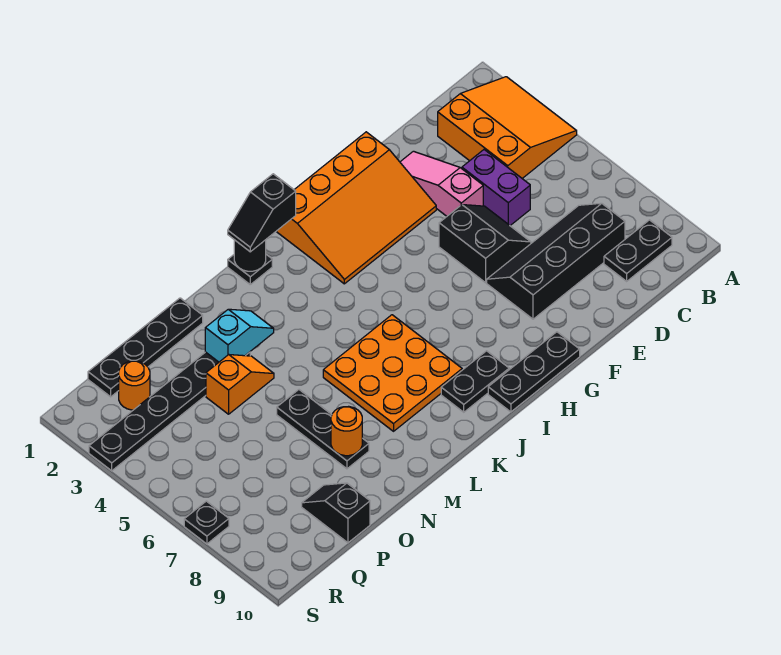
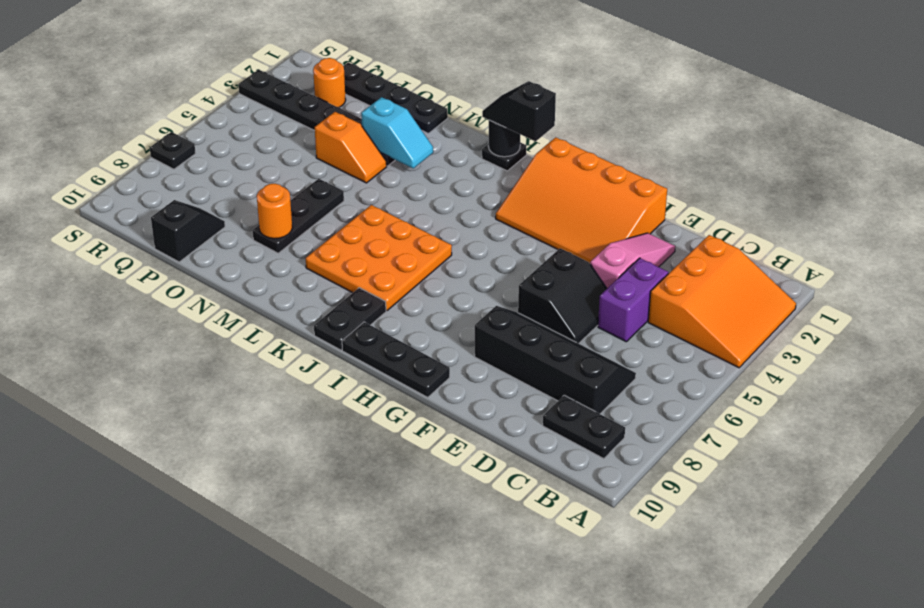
black plate I9:J9 level 1 -> black plate J9:J10 level 1

